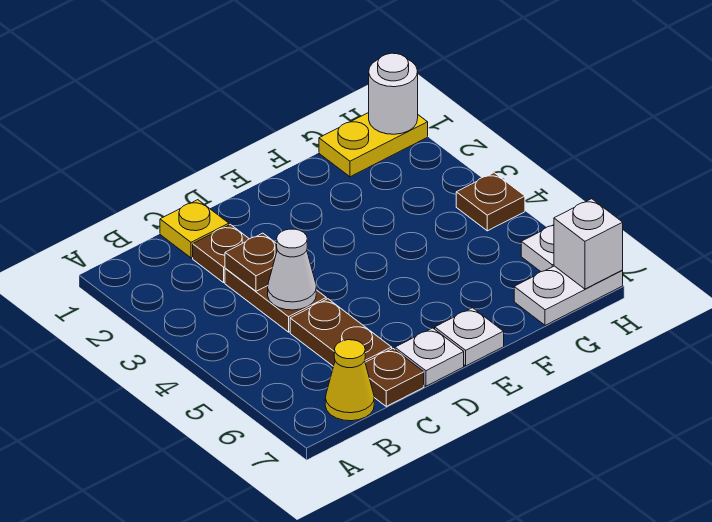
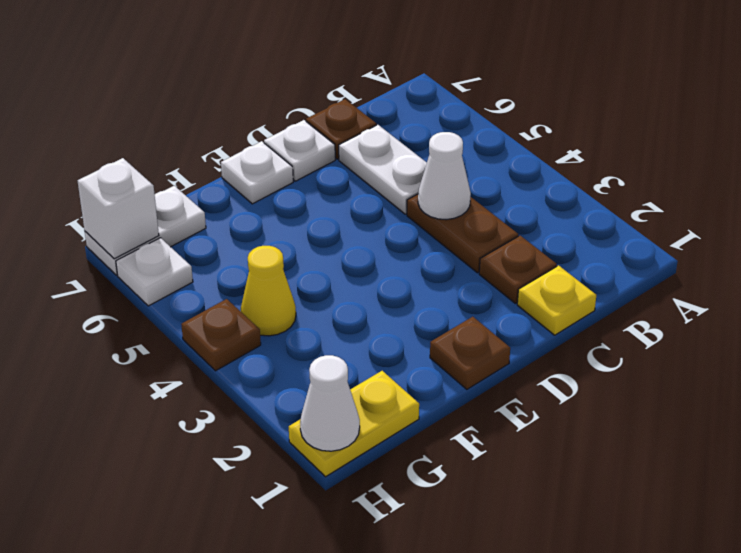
yellow cone B7 level 1 -> yellow cone G4 level 1
brown plate C3 level 2 -> brown plate E1 level 1
brown plate C5:C6 level 1 -> white plate C5:C6 level 1
white round brick H1 level 2 -> white cone H1 level 2

